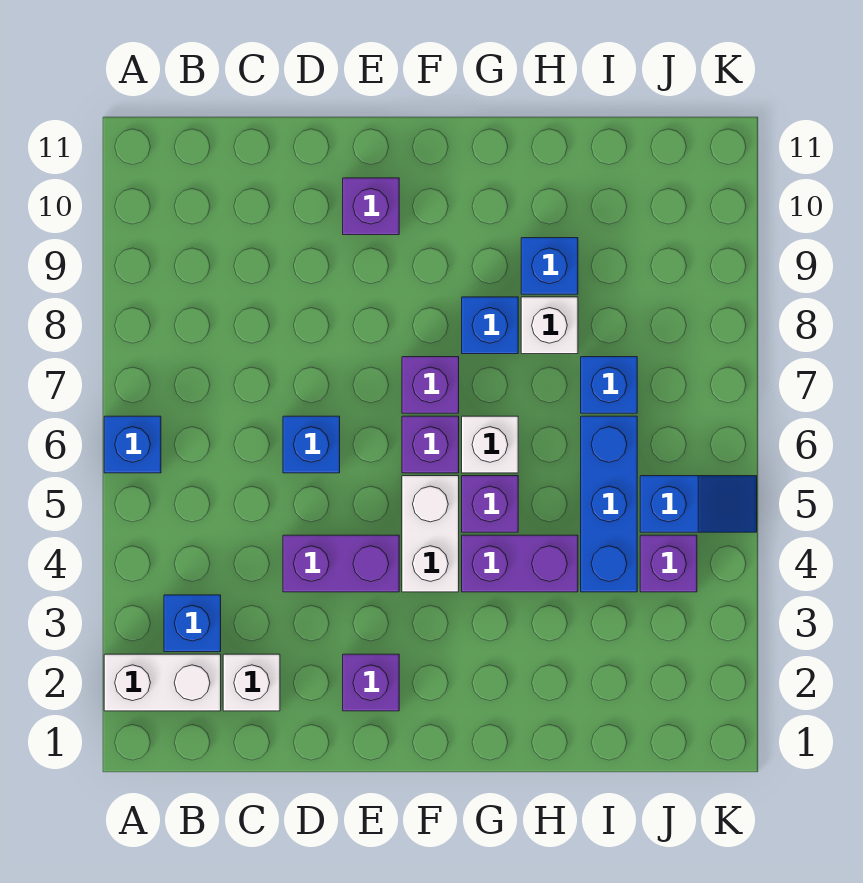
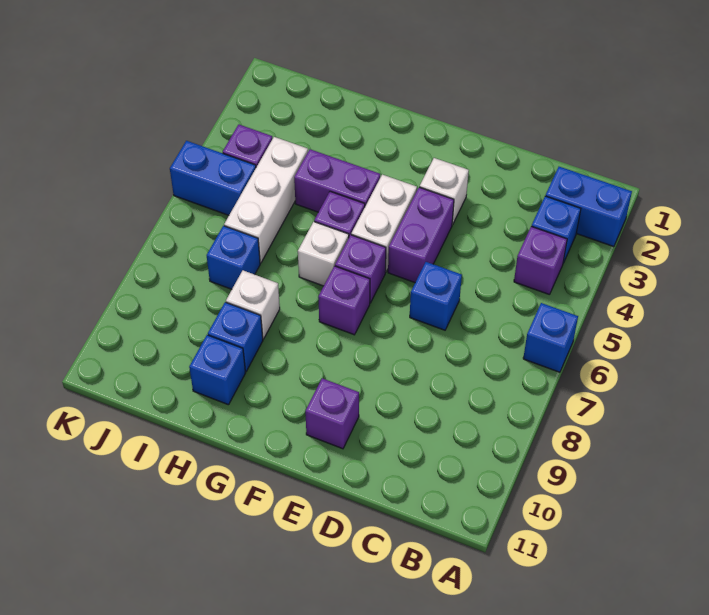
white brick A2:B2 level 1 -> blue brick A2:B2 level 1
white brick C2 level 1 -> white brick E3 level 1
purple brick D4:E4 level 1 -> purple brick E4:E5 level 1
purple brick E2 level 1 -> purple brick B4 level 1
blue brick G8 level 1 -> blue brick H10 level 1
blue brick I4:I6 level 1 -> white brick I4:I6 level 1
blue slope J5:K5 level 1 top J -> blue brick J5:K5 level 1

